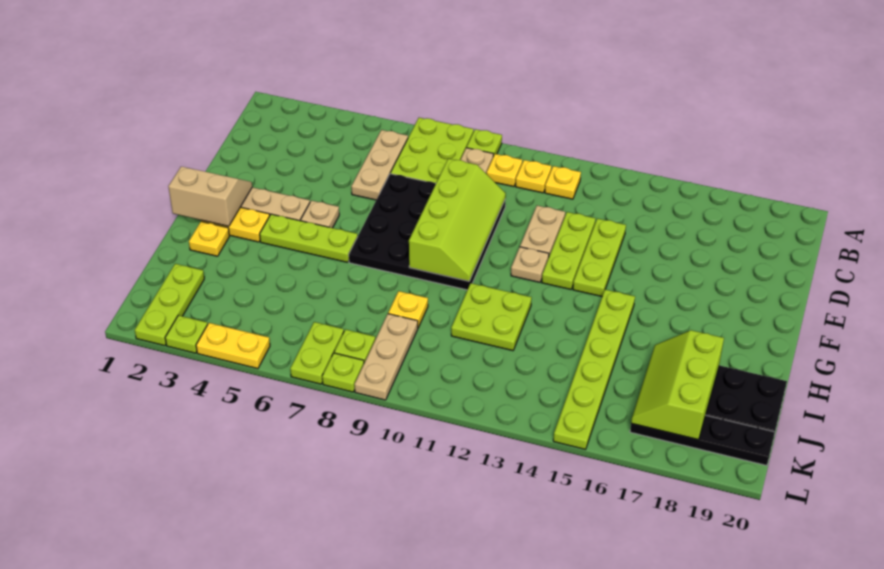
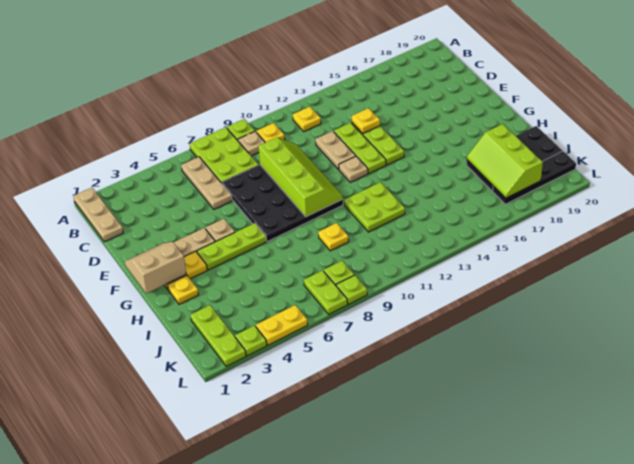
yellow plate B11 level 1 -> yellow plate D14 level 2
lime plate G15:L15 level 1 -> none
tan plate J9:L9 level 1 -> tan plate A1:C1 level 1

